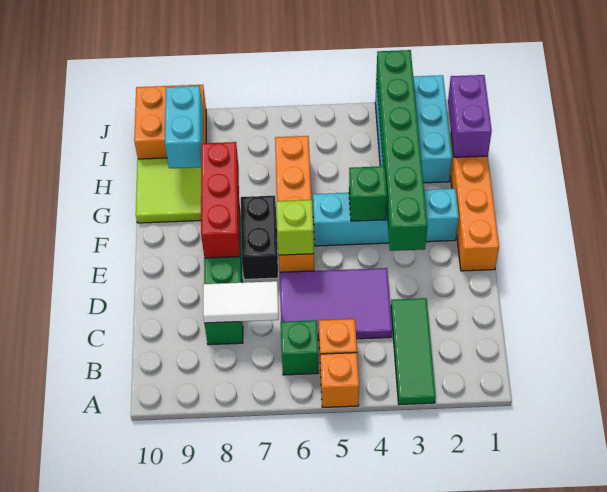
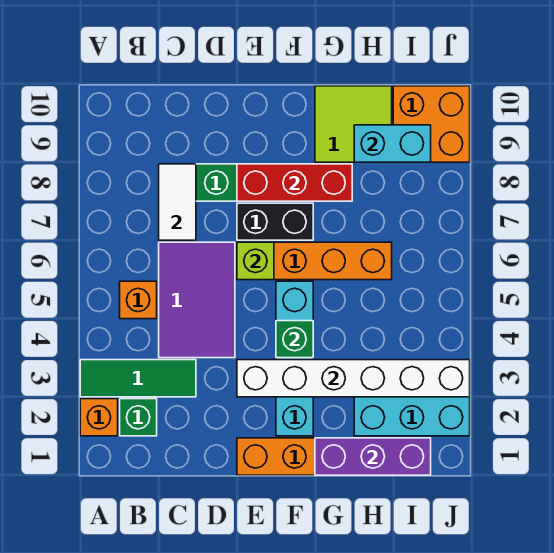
orange brick A5 level 1 -> orange brick A2 level 1
green brick B6 level 1 -> green brick B2 level 1
green brick E3:J3 level 2 -> white brick E3:J3 level 2
purple brick H1:I1 level 2 -> purple brick G1:I1 level 2

